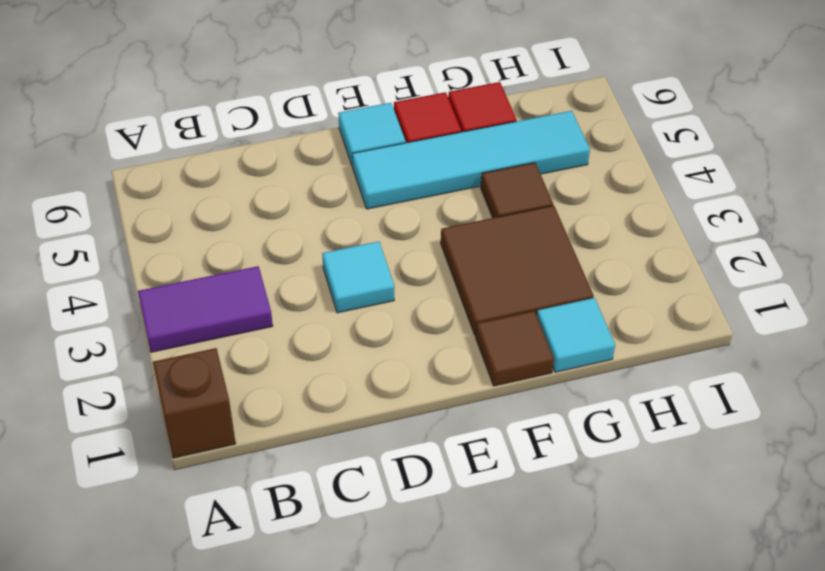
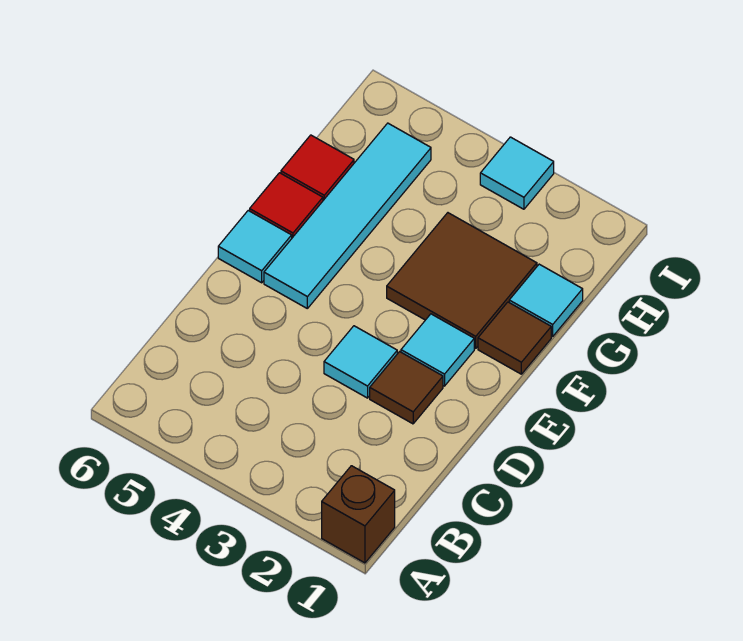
purple tile A3:B3 level 1 -> none
none -> cyan tile E2 level 1
brown tile G4 level 1 -> brown tile D2 level 1
none -> cyan tile I3 level 1

